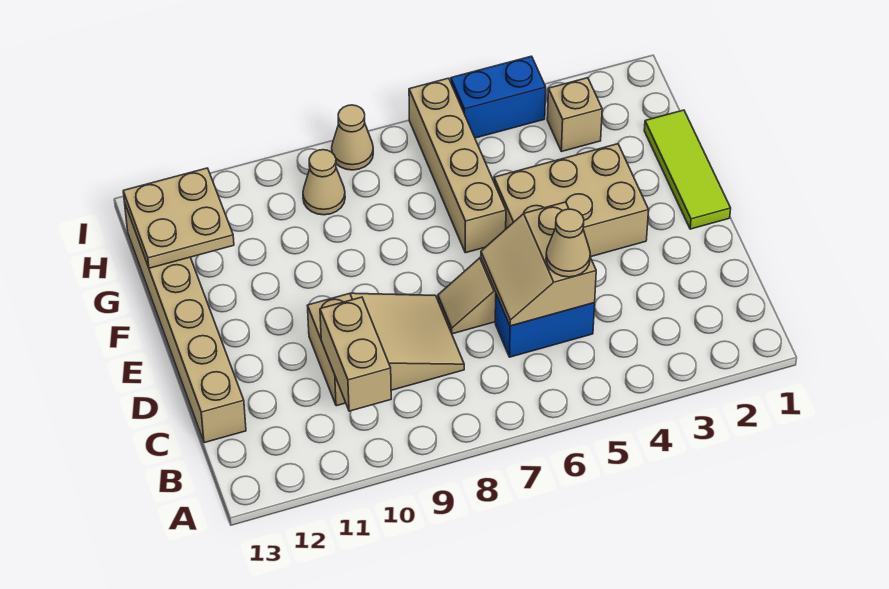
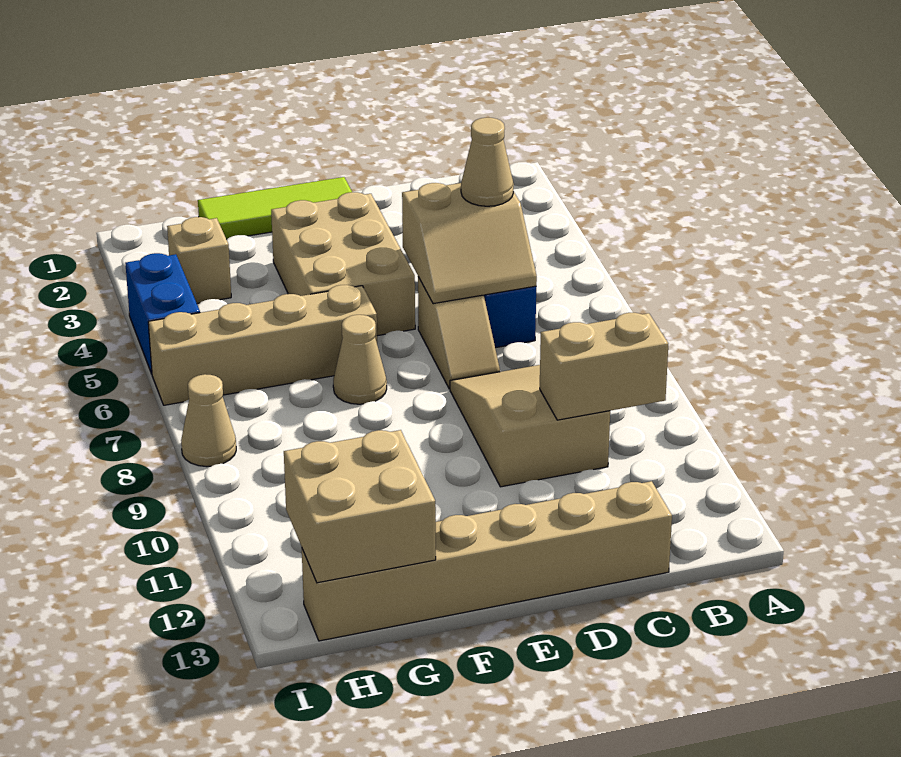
tan plate G12:H13 level 2 -> tan brick G12:H13 level 2
tan cone H9 level 1 -> tan cone F7 level 1

